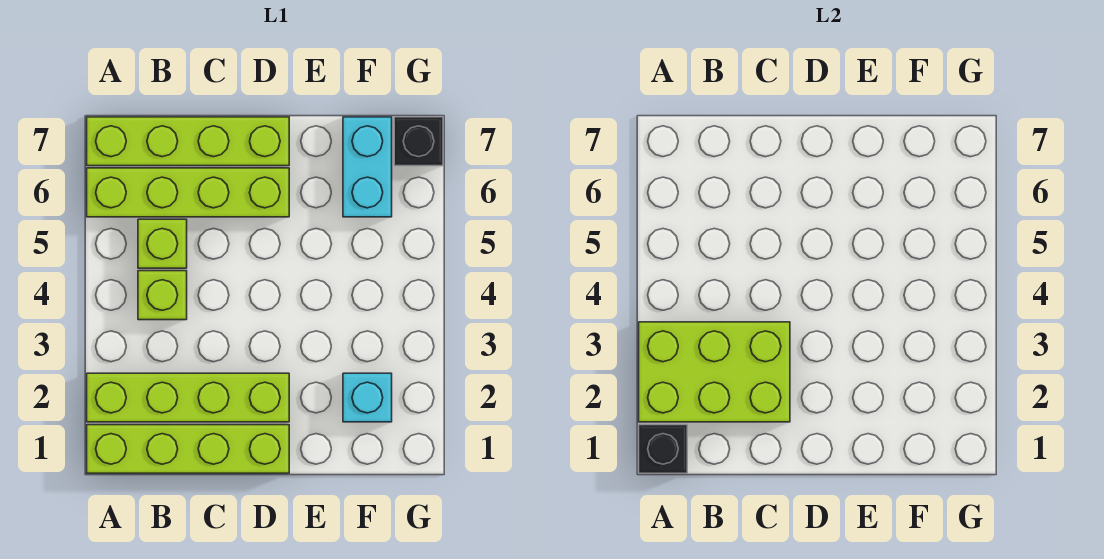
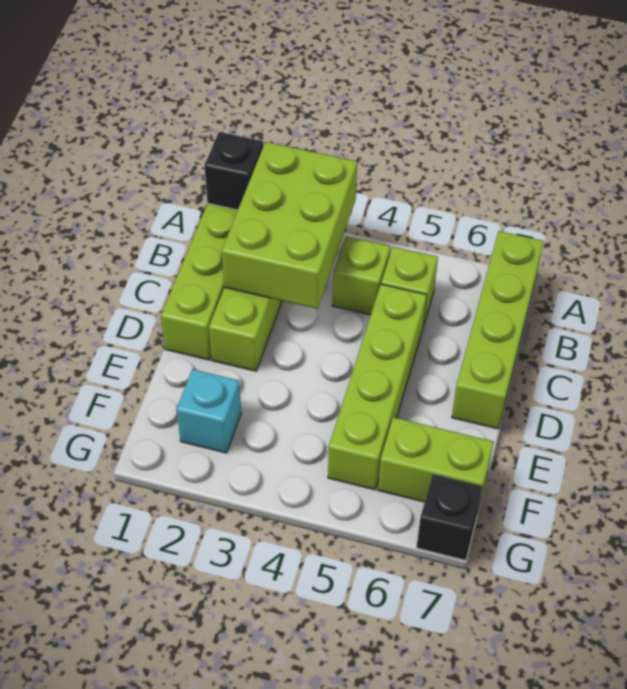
lime brick A6:D6 level 1 -> lime brick C5:F5 level 1
cyan brick F6:F7 level 1 -> lime brick F6:F7 level 1

